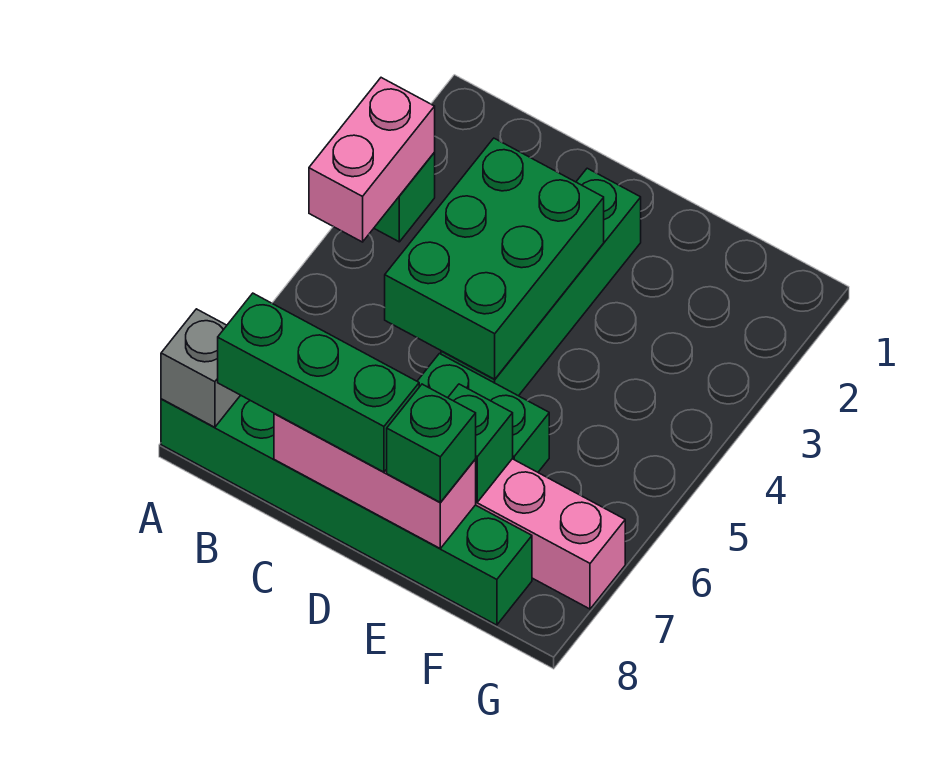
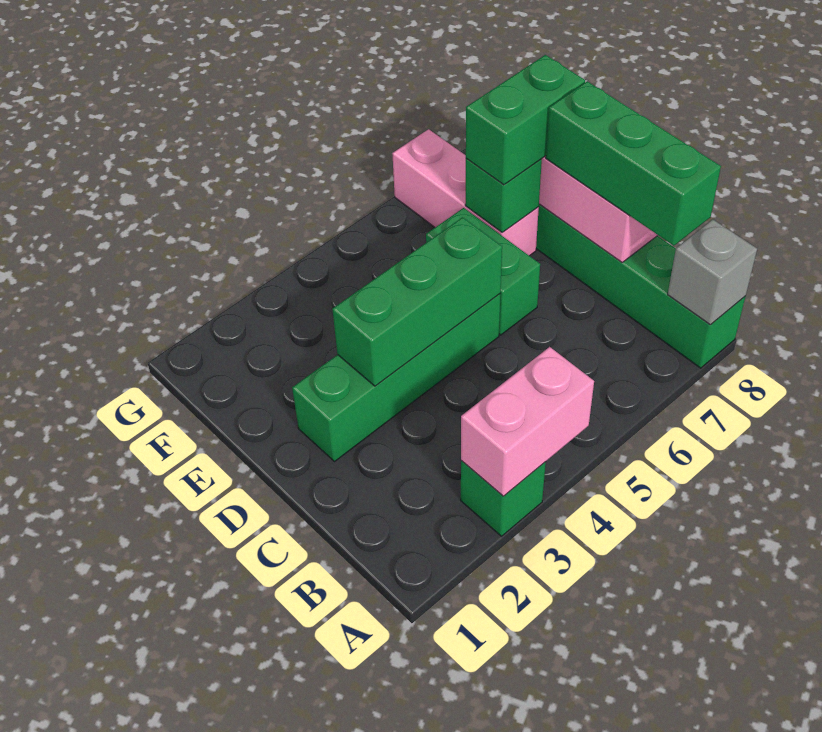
green brick C3:D5 level 2 -> green brick D3:D5 level 2
green brick E8 level 3 -> green brick E7:E8 level 3

